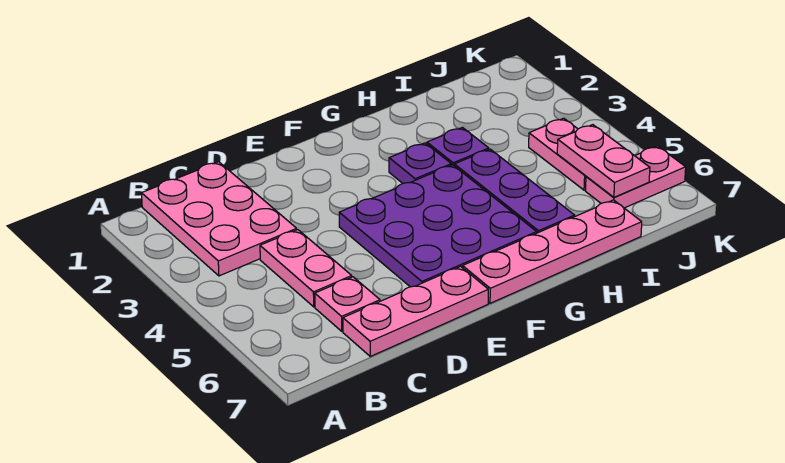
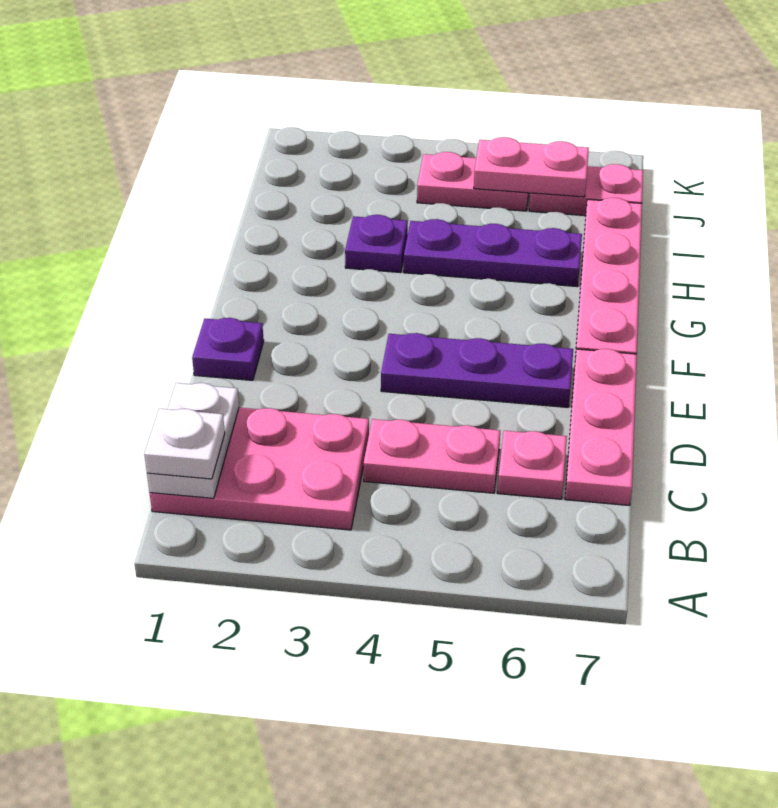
none -> white plate B1:C1 level 2
none -> white plate B1 level 3
purple plate E4:G6 level 1 -> purple plate E4:E6 level 1
purple plate G3 level 1 -> purple plate E1 level 1
pink plate J6:K6 level 1 -> pink plate J6:J7 level 1

